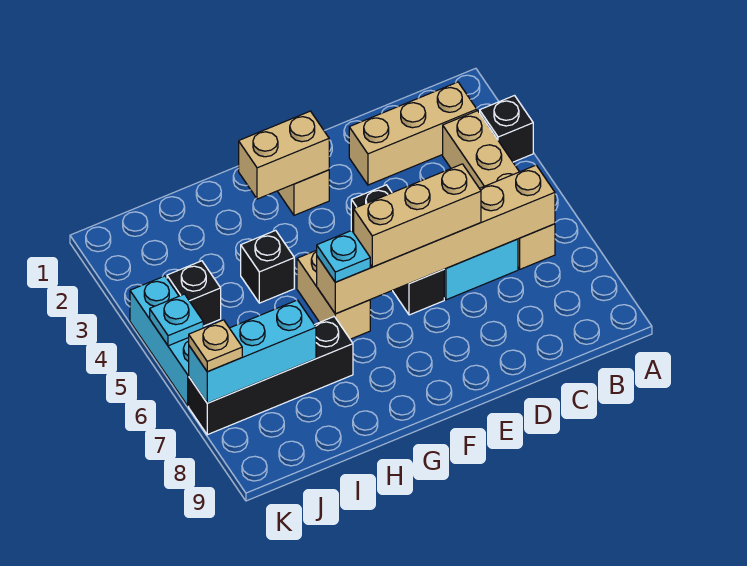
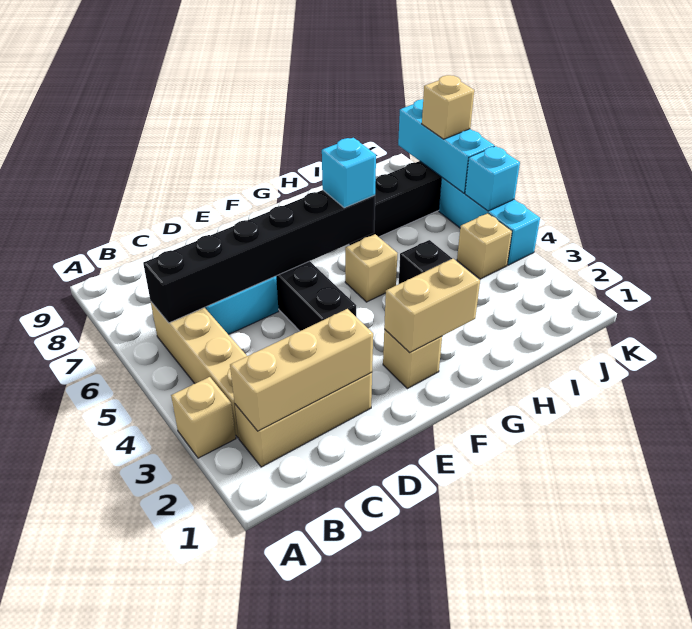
black brick A3 level 1 -> tan brick A3 level 1
tan brick B6:G6 level 2 -> black brick B6:G6 level 2
tan brick D6:F6 level 3 -> tan brick B2:D2 level 2
tan brick G5:G6 level 1 -> tan brick G5 level 1
cyan plate G6 level 3 -> cyan brick G6 level 3
cyan brick I7:K7 level 2 -> cyan brick K6:K8 level 2
black brick J4 level 1 -> tan brick J4 level 1
cyan plate K5 level 2 -> cyan brick K5 level 2
tan plate K7 level 3 -> tan brick K7 level 3

